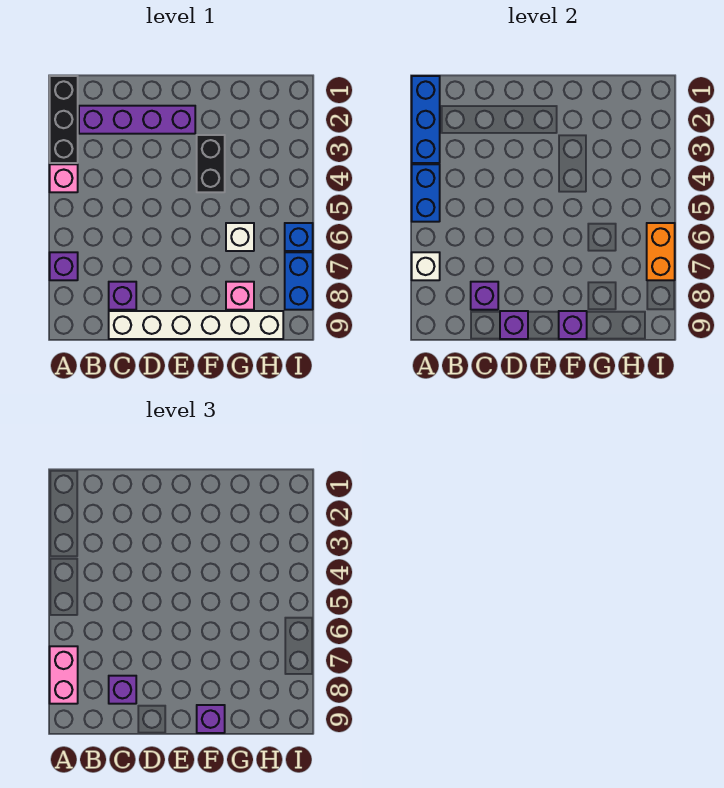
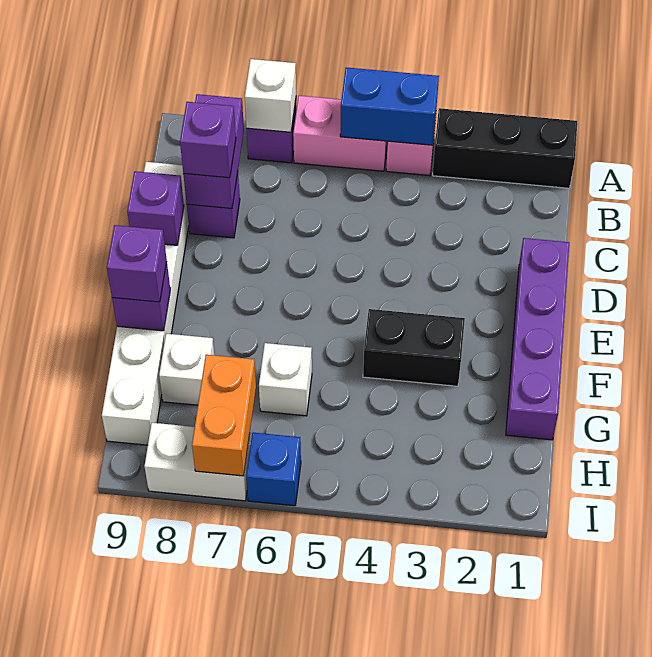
blue brick A1:A3 level 2 -> none
pink brick A7:A8 level 3 -> pink brick A5:A6 level 1
purple brick B2:E2 level 1 -> purple brick D1:G1 level 1
purple brick C8 level 2 -> purple brick B8:C8 level 2
pink brick G8 level 1 -> white brick G8 level 1
orange brick I6:I7 level 2 -> orange brick H7:I7 level 2
blue brick I7:I8 level 1 -> white brick I7:I8 level 1

